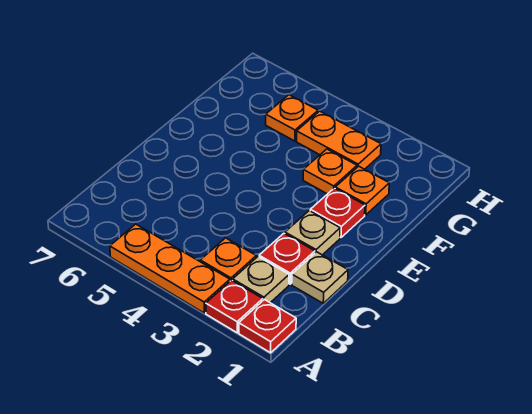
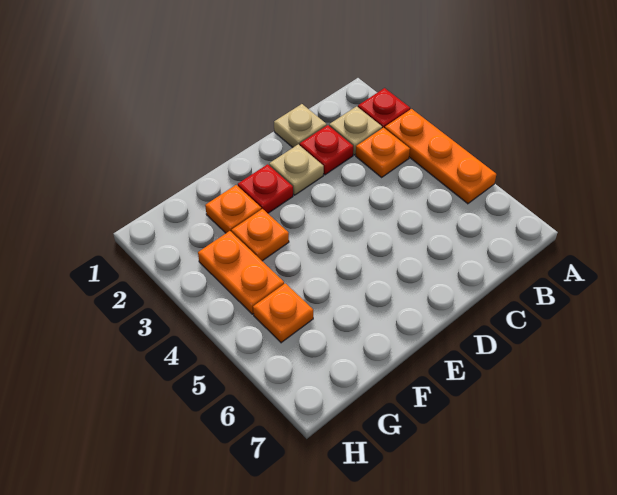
red plate A1 level 1 -> none

